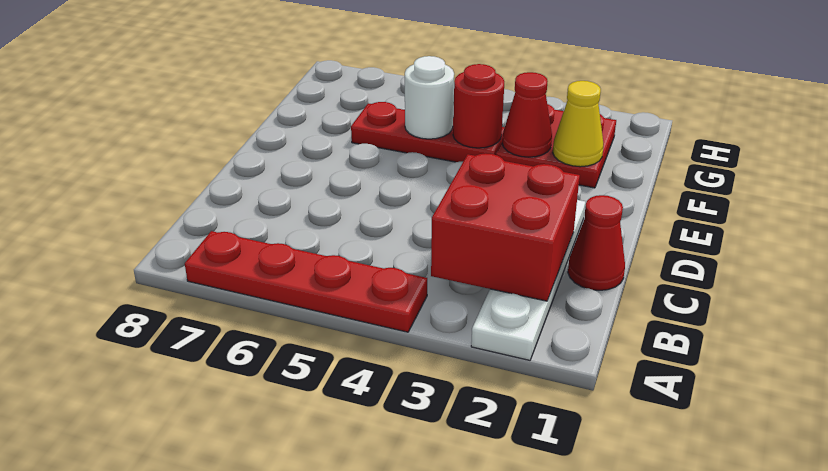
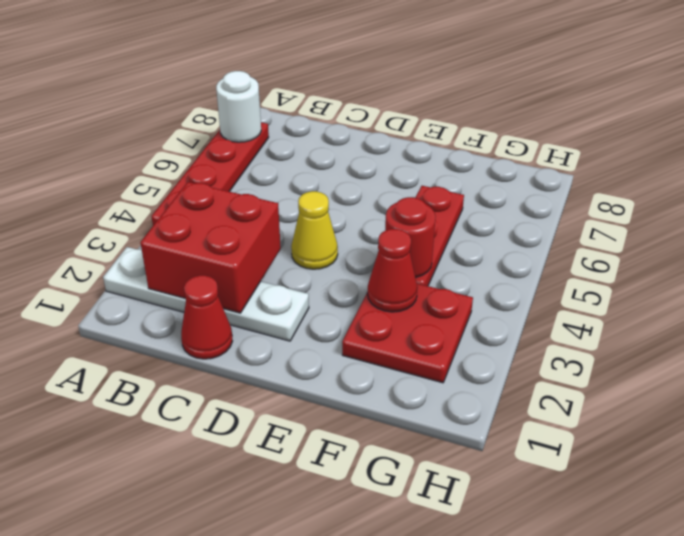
yellow cone F2 level 2 -> yellow cone D4 level 1
white round brick F5 level 2 -> white round brick A7 level 2

